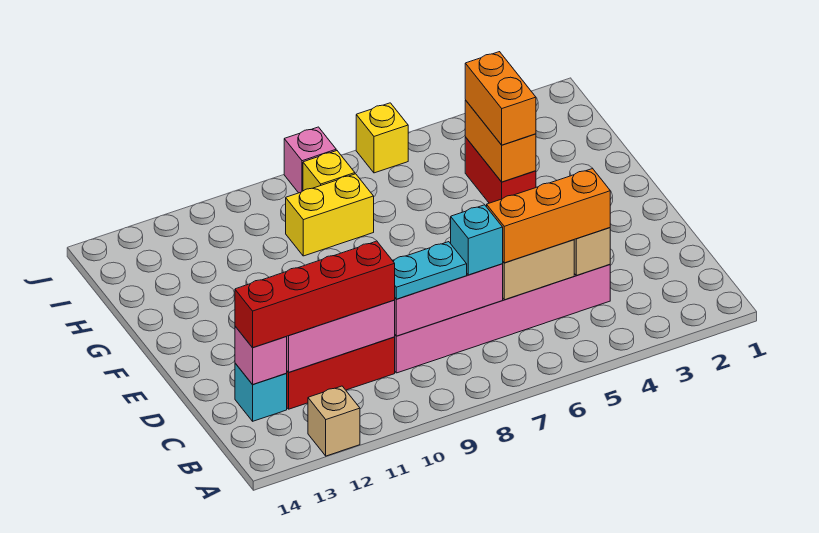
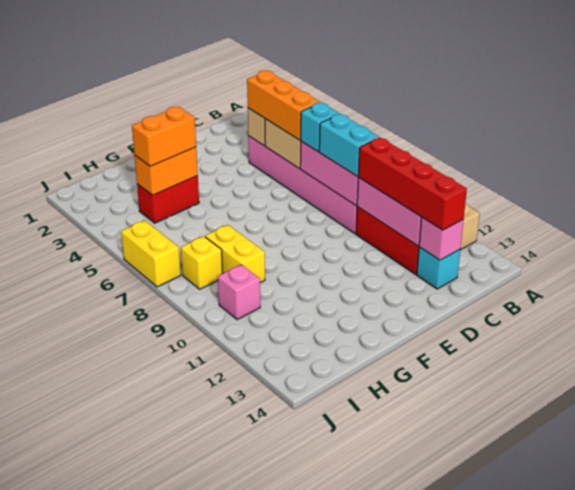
cyan plate C8:C9 level 3 -> cyan brick C8:C9 level 3
yellow brick J6 level 1 -> yellow brick J6:J7 level 1
pink brick J8 level 1 -> pink brick I10 level 1

